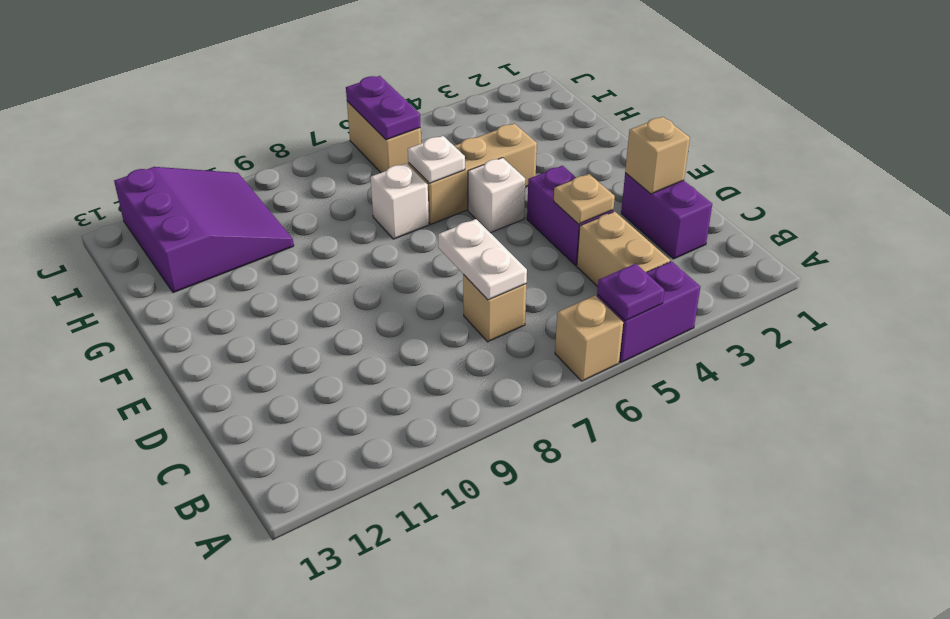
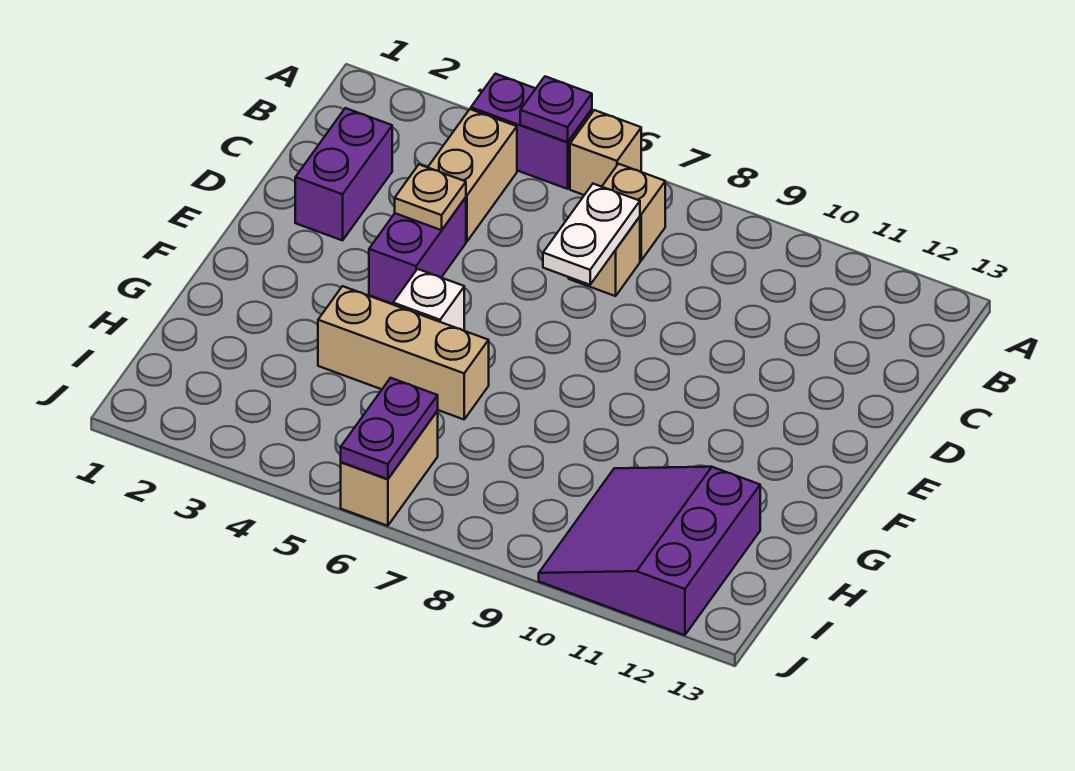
tan brick D2 level 2 -> tan brick B7 level 1
white plate G6 level 2 -> none
white brick G7 level 1 -> none

